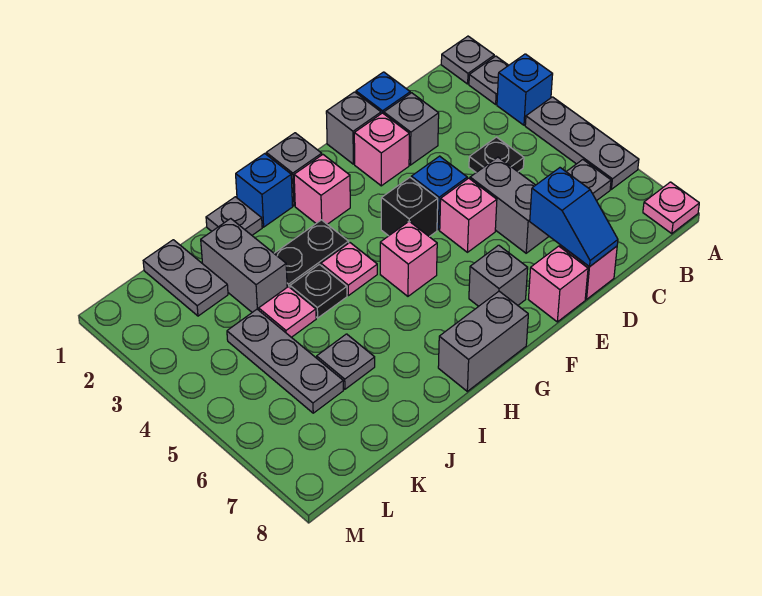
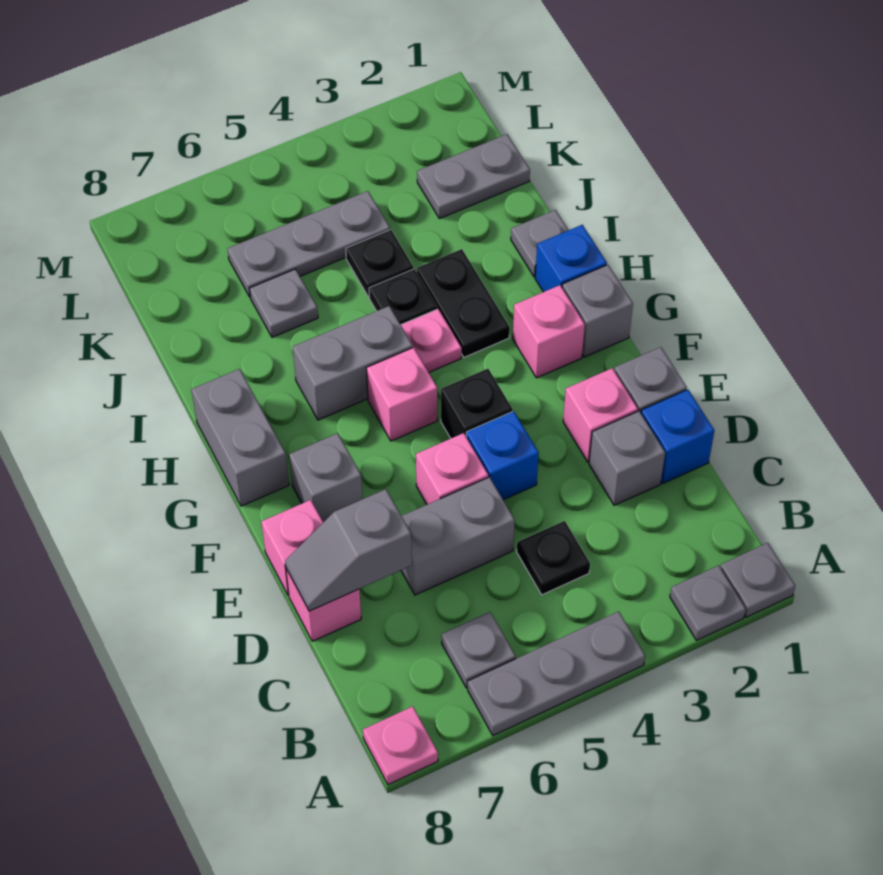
blue brick A3 level 1 -> none
blue slope D7:D8 level 2 top 7 -> grey slope D7:D8 level 2 top 7
grey brick J2:J3 level 1 -> grey brick H5:H6 level 1
pink plate J4 level 1 -> black plate J4 level 1

